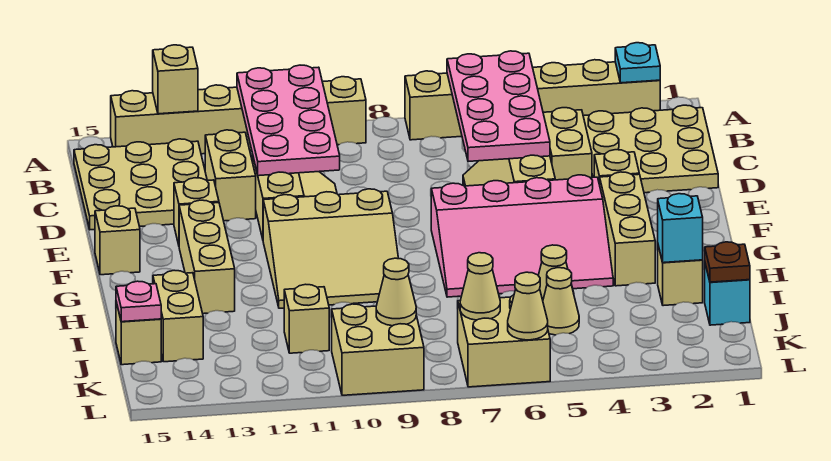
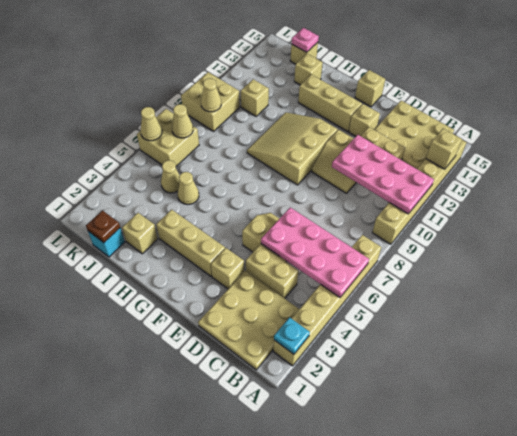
pink slope F4:H7 level 1 top F -> none
cyan brick I2 level 2 -> none
tan brick I14:J14 level 1 -> tan brick I14 level 1

